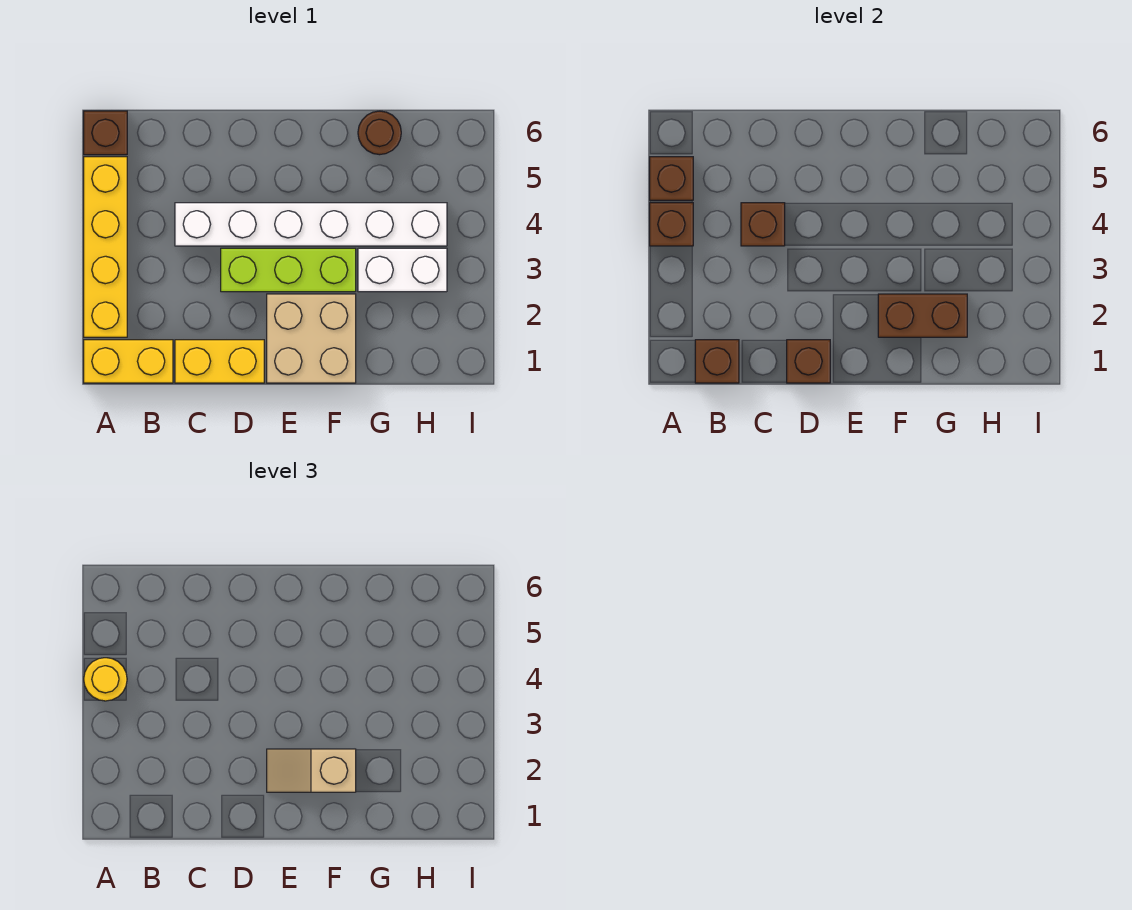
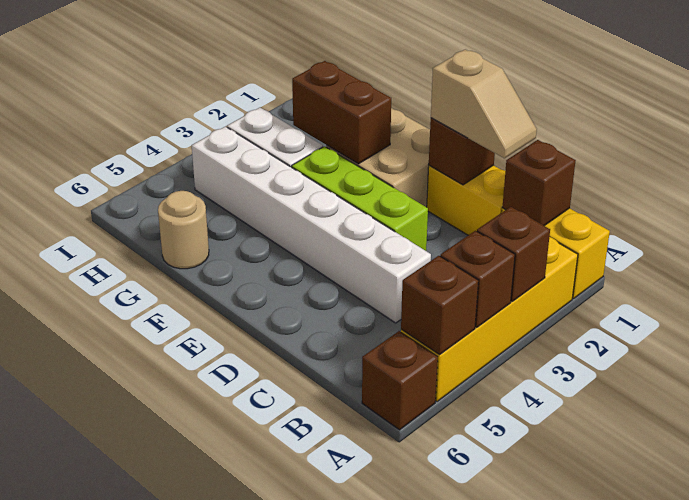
yellow round brick A4 level 3 -> none
brown brick C4 level 2 -> brown brick A3 level 2
tan slope E2:F2 level 3 top F -> tan slope C1:D1 level 3 top D
brown round brick G6 level 1 -> tan round brick G6 level 1

